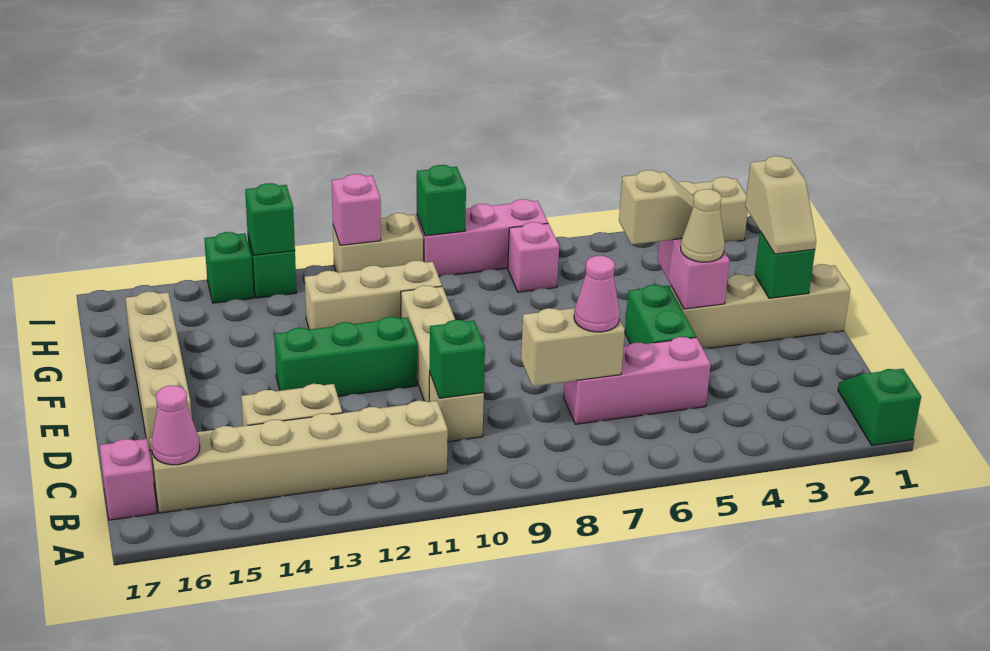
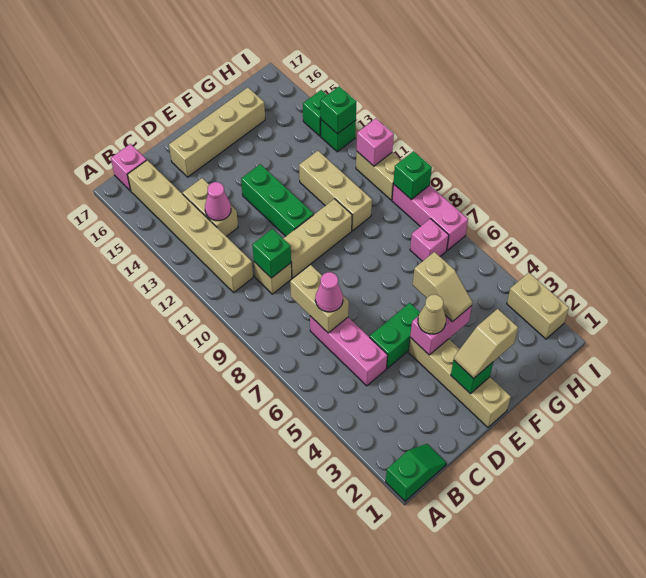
pink cone B16 level 2 -> pink cone C13 level 2

